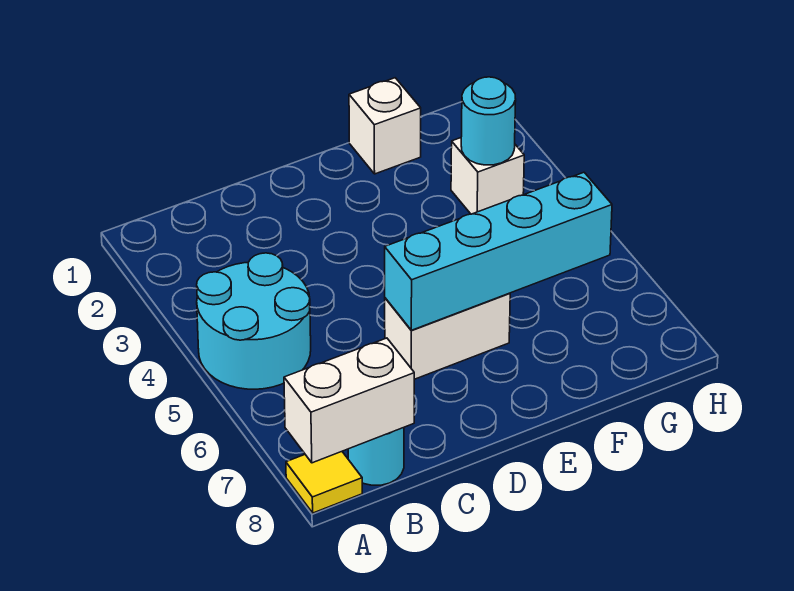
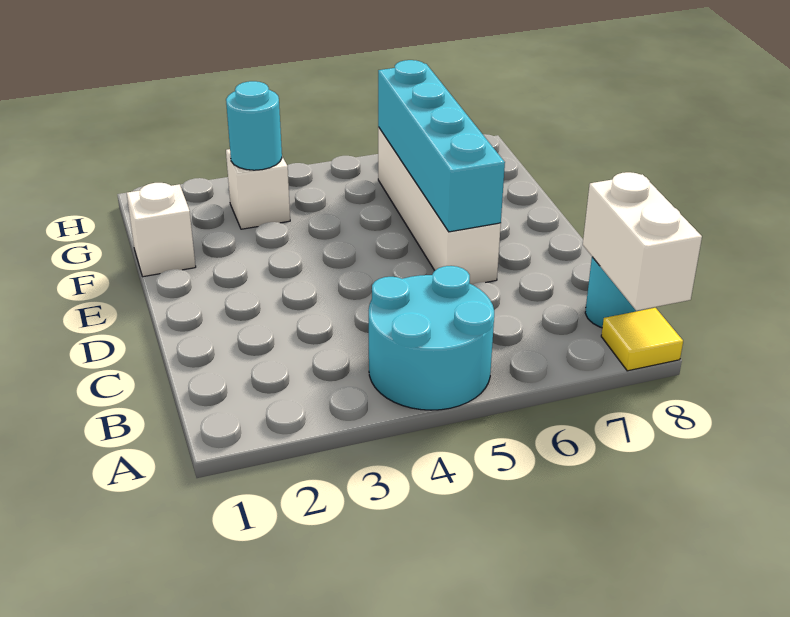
white brick D6:E6 level 1 -> white brick D6:G6 level 1

